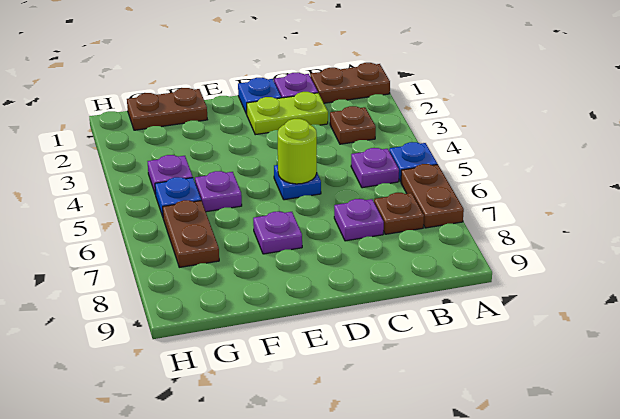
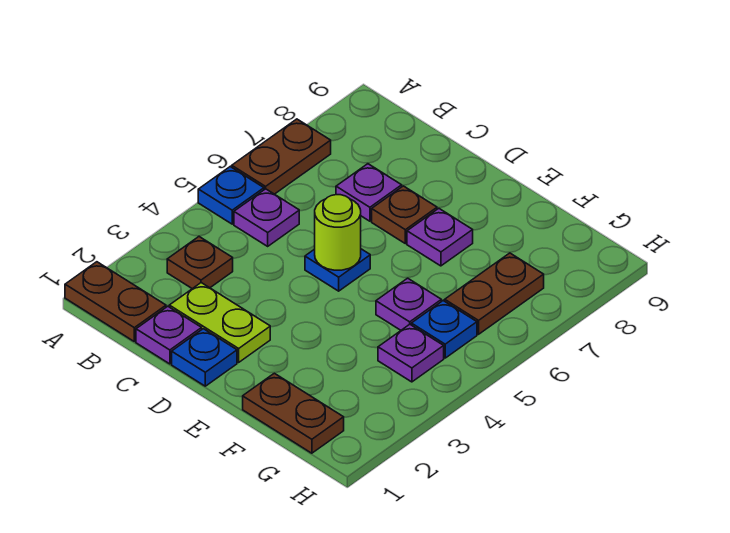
brown plate B7 level 1 -> brown plate D7 level 1

